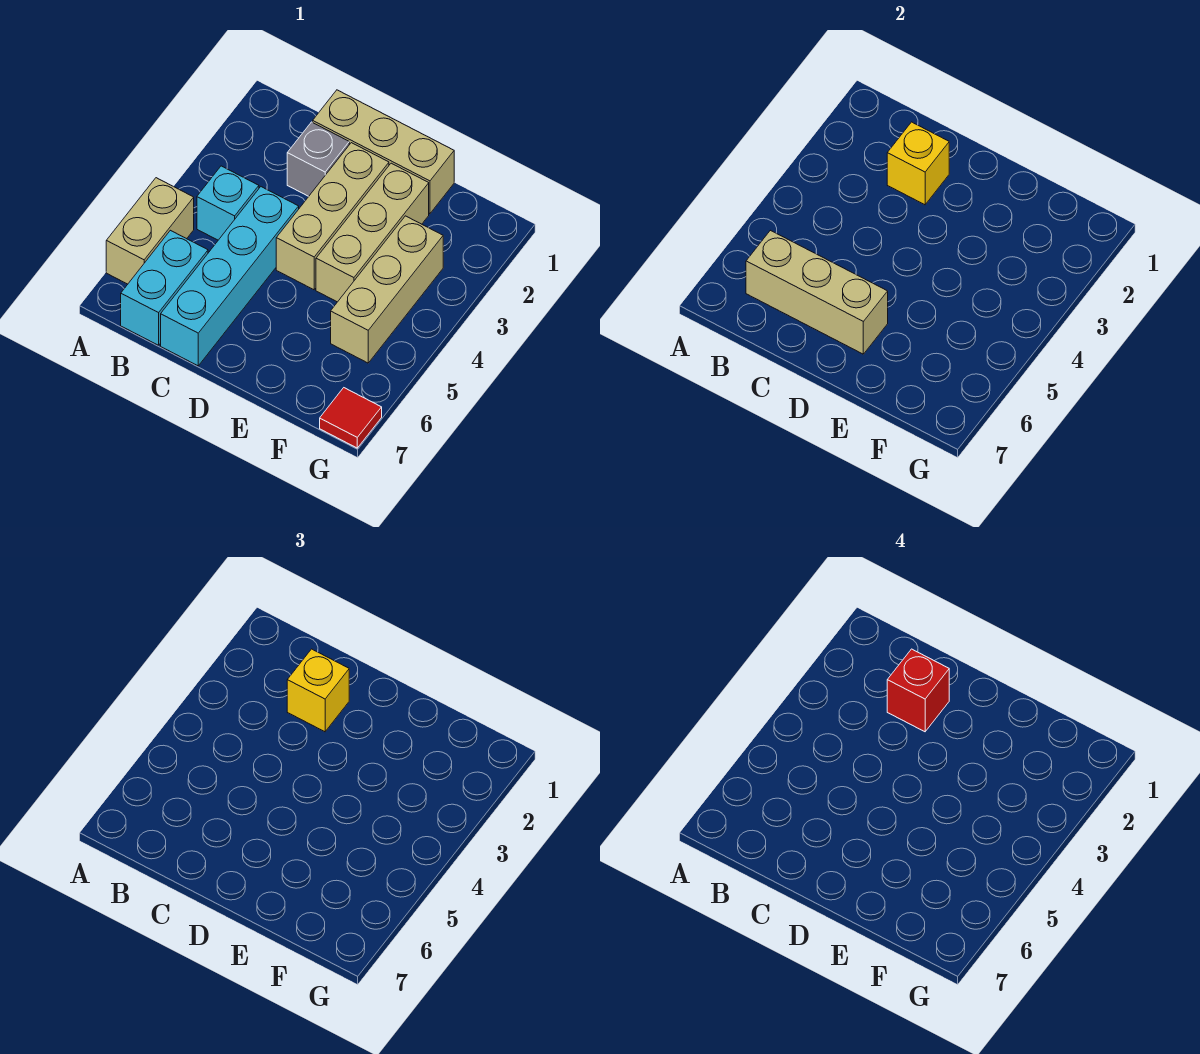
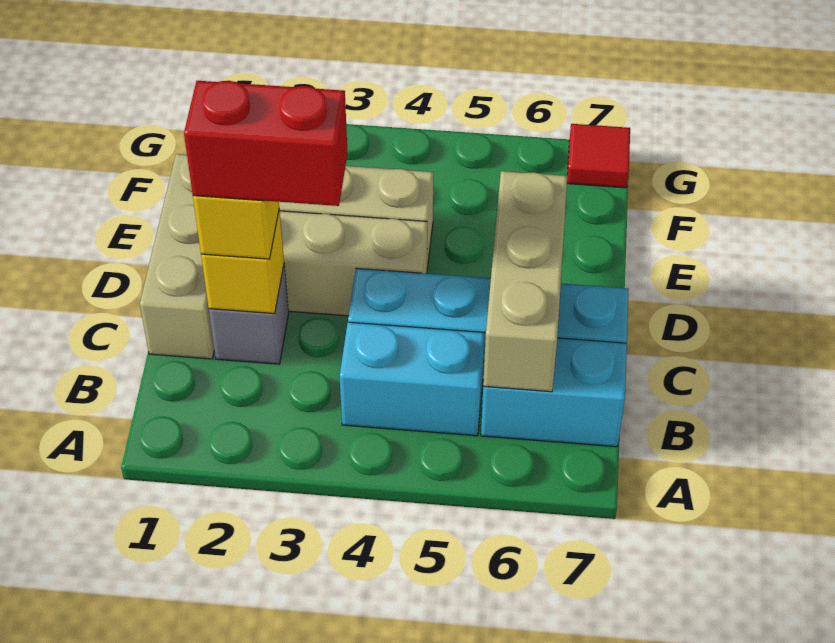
tan brick A5:A6 level 1 -> none
cyan brick B4 level 1 -> cyan brick B4:B5 level 1
red brick C2 level 4 -> red brick C2:C3 level 4
tan brick F3:F5 level 1 -> none

